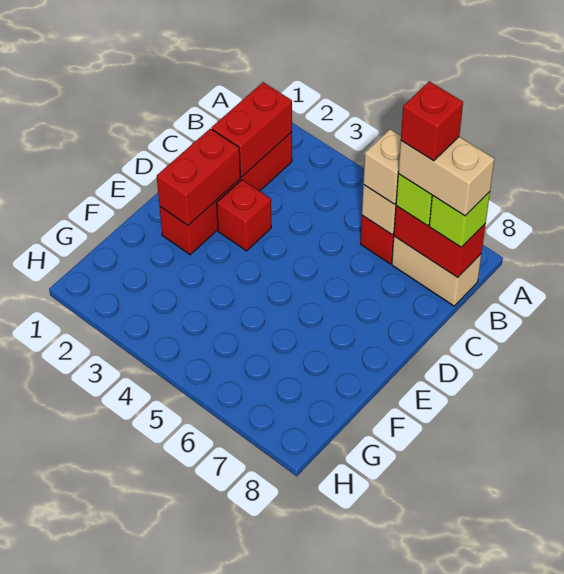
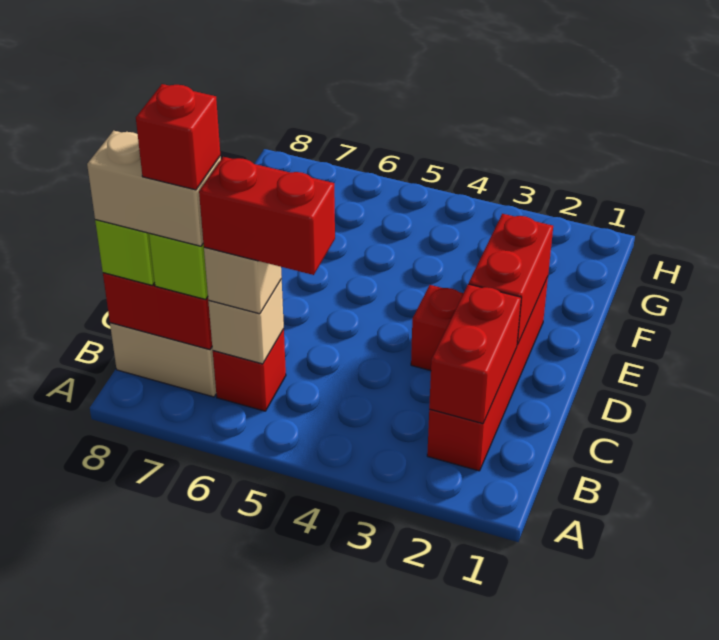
none -> red brick B5:B6 level 4

